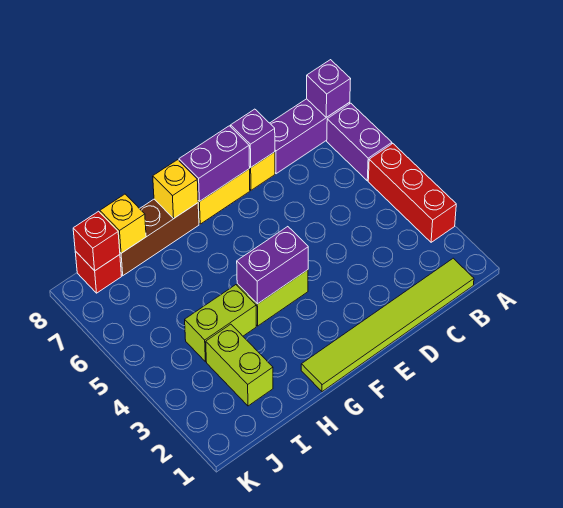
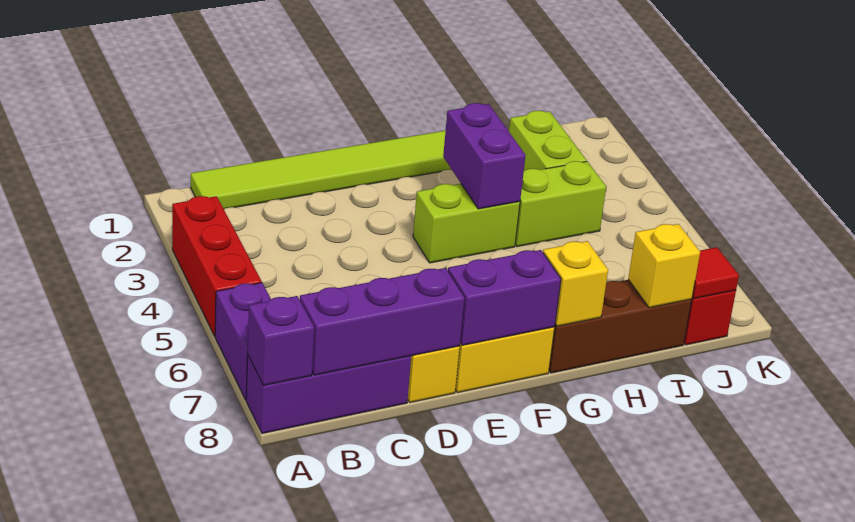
purple brick D8 level 2 -> purple brick B8:D8 level 2
purple brick F4:G4 level 2 -> purple brick G3:G4 level 2
red brick J8 level 2 -> red tile J8 level 2

